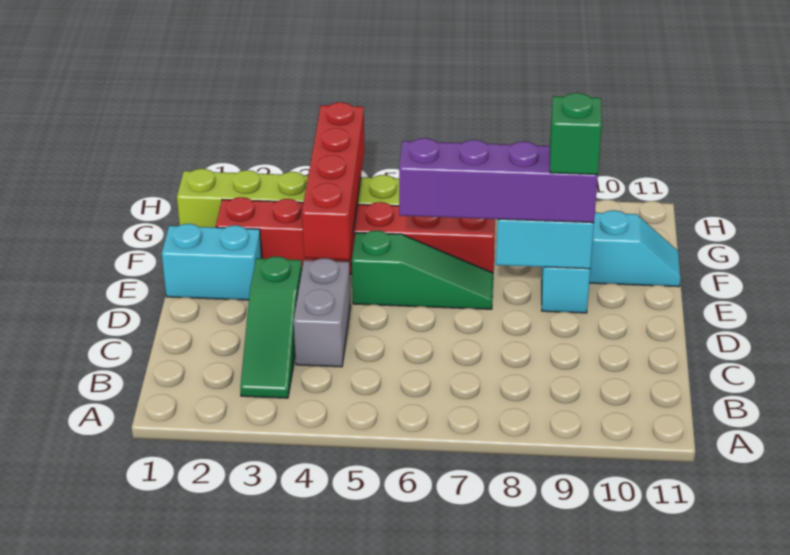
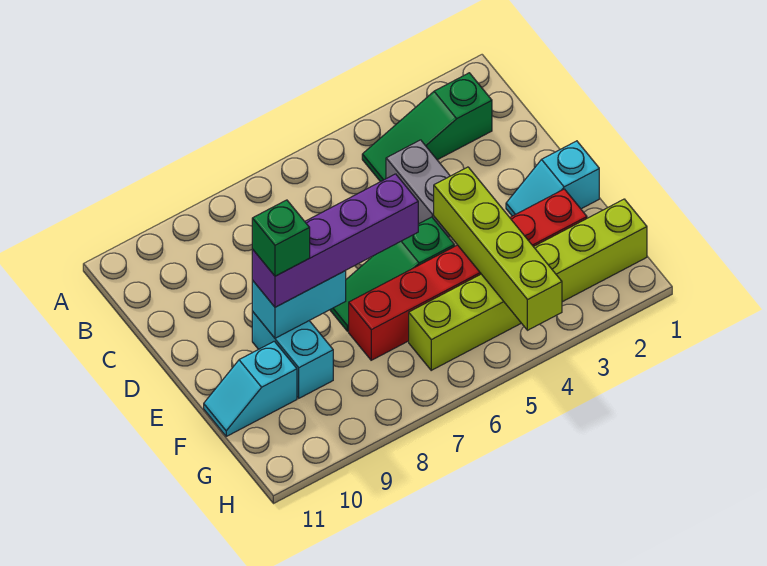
green slope B3:D3 level 1 top D -> green slope B2:B4 level 1 top 2
cyan brick E1:E2 level 1 -> cyan slope E1:E2 level 1 top 1
red brick E4:H4 level 2 -> lime brick E4:H4 level 2

